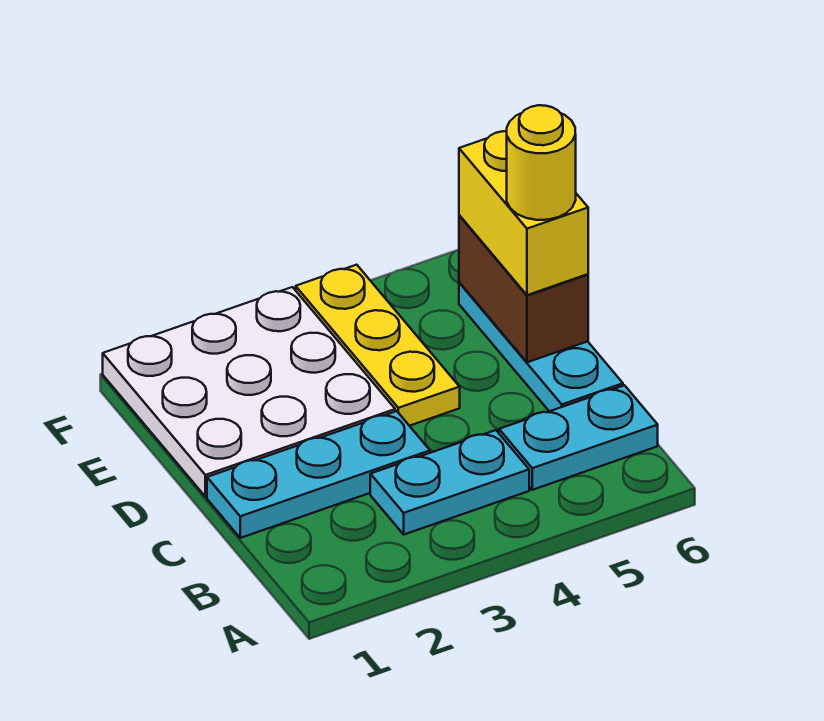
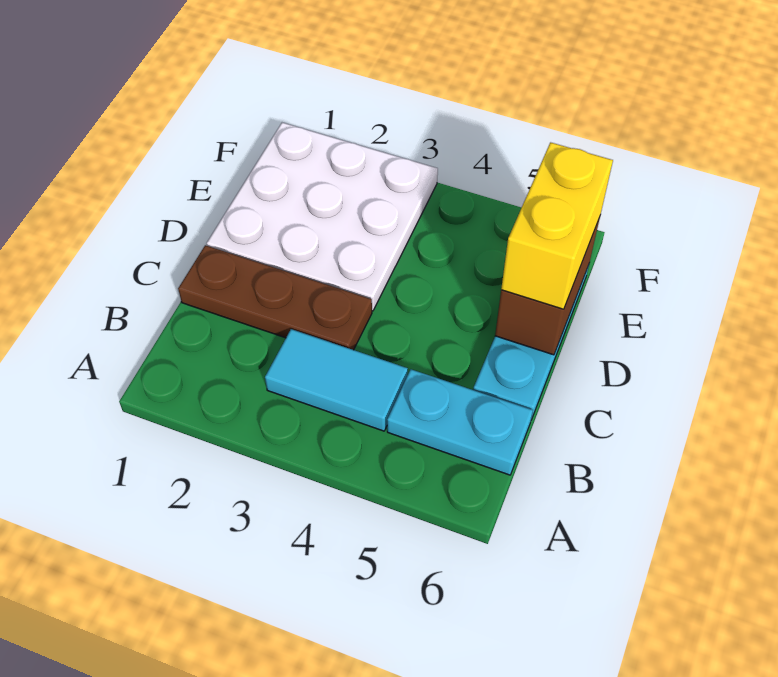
cyan plate B3:B4 level 1 -> cyan tile B3:B4 level 1
cyan plate C1:C3 level 1 -> brown plate C1:C3 level 1
yellow plate D4:F4 level 1 -> none
yellow round brick D6 level 4 -> none

